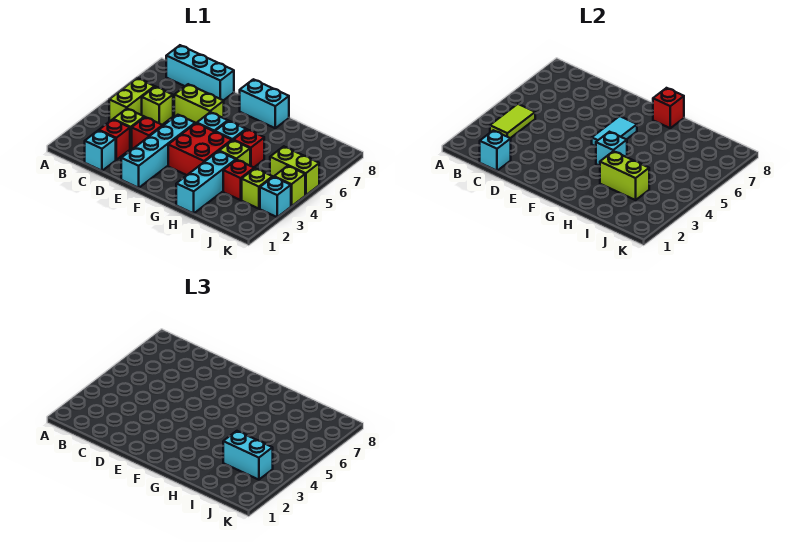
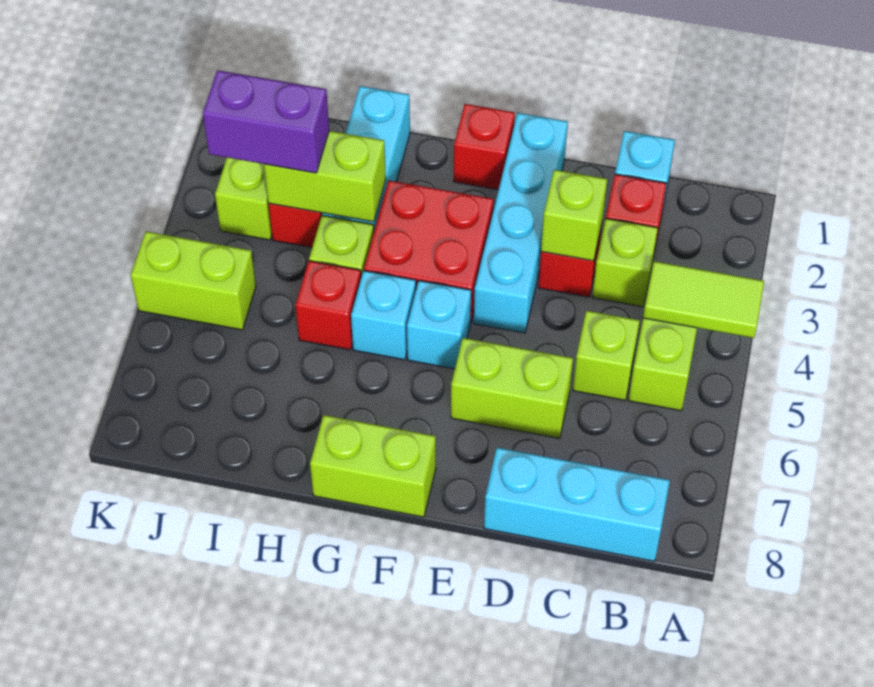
lime tile B3:B4 level 2 -> lime tile A4:B4 level 2
cyan brick C1 level 2 -> none
cyan tile F5:F6 level 2 -> none
cyan brick F8:G8 level 1 -> lime brick F8:G8 level 1
cyan brick G4 level 2 -> none
red brick G8 level 2 -> red brick F1 level 1
cyan brick I3:J3 level 3 -> purple brick I3:J3 level 3
cyan brick K3 level 1 -> none
lime brick K4 level 1 -> lime brick D3 level 2

